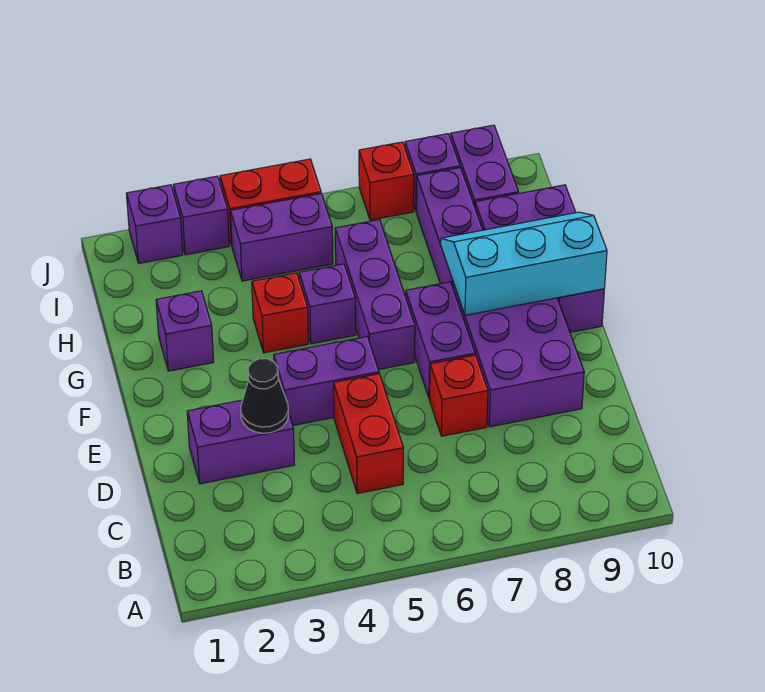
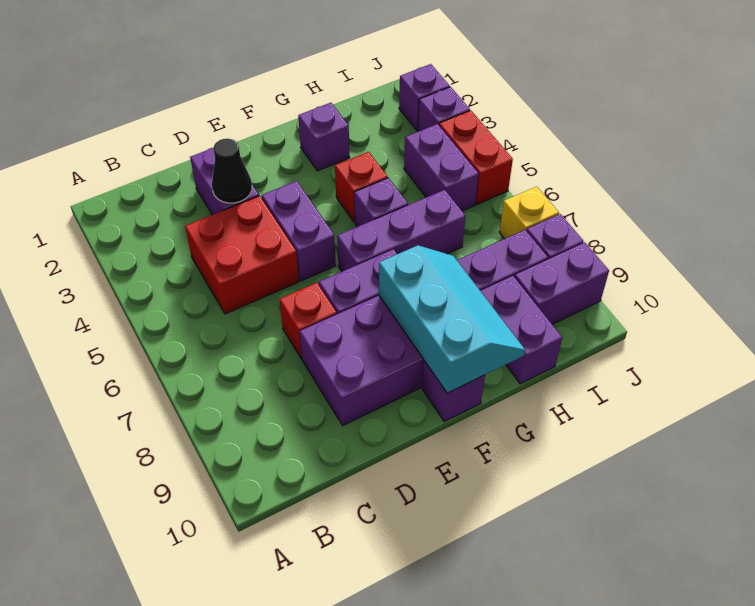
red brick C5:D5 level 1 -> red brick C4:D5 level 1
red brick J7 level 1 -> yellow brick J7 level 1

